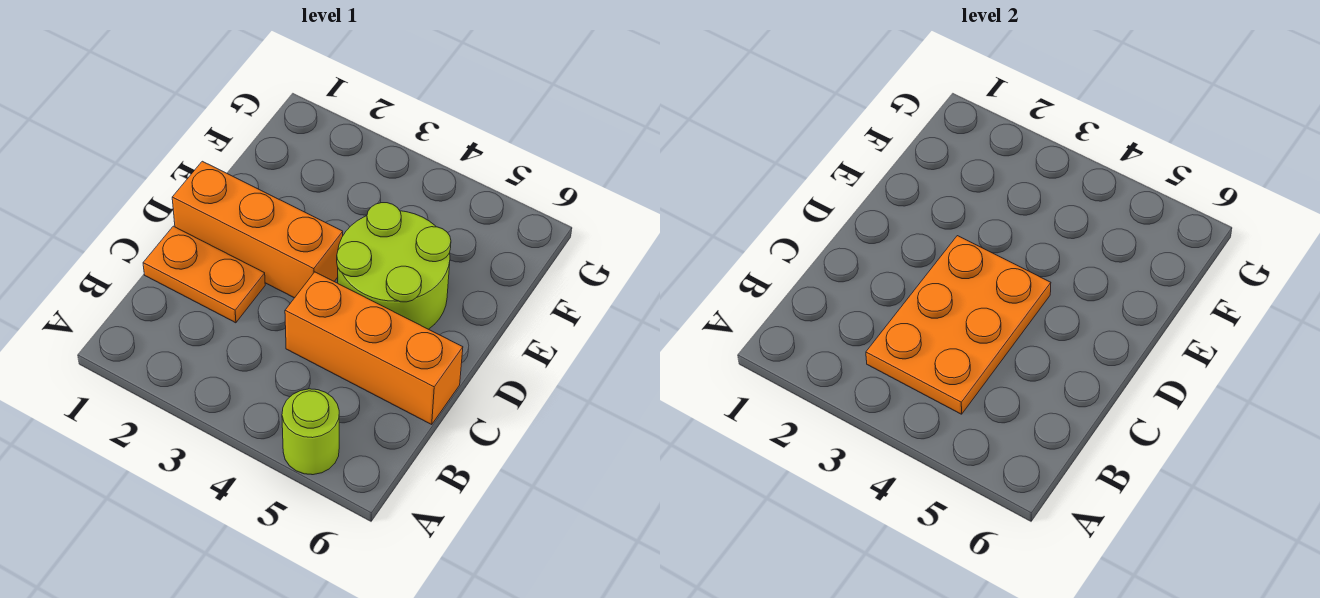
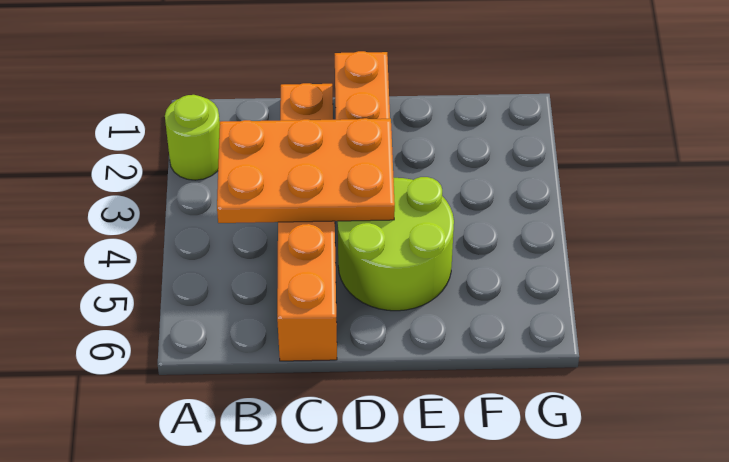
lime round brick A5 level 1 -> lime round brick A2 level 1

